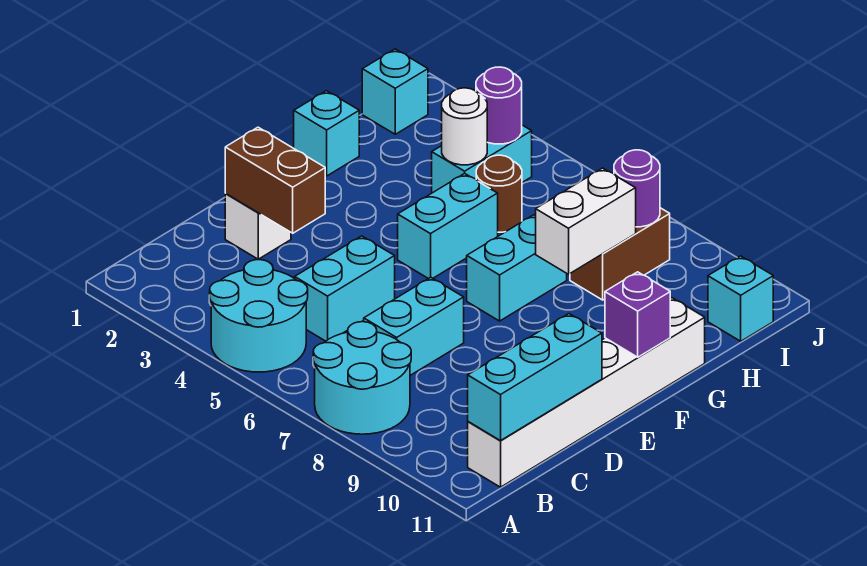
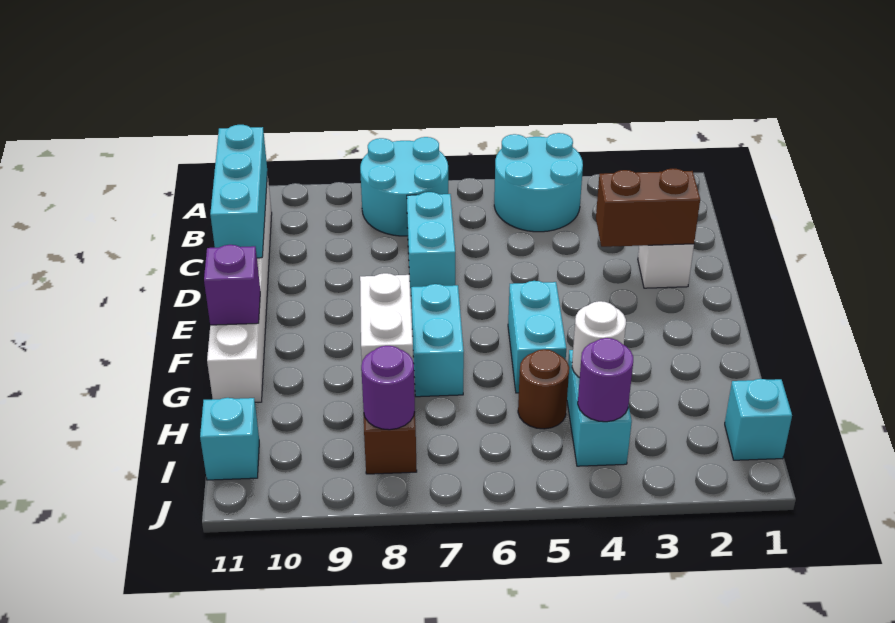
cyan brick C5:D5 level 1 -> none
cyan brick G1 level 1 -> none

